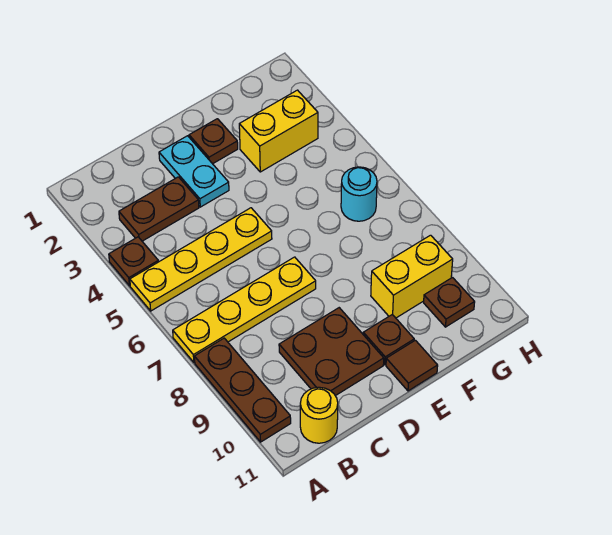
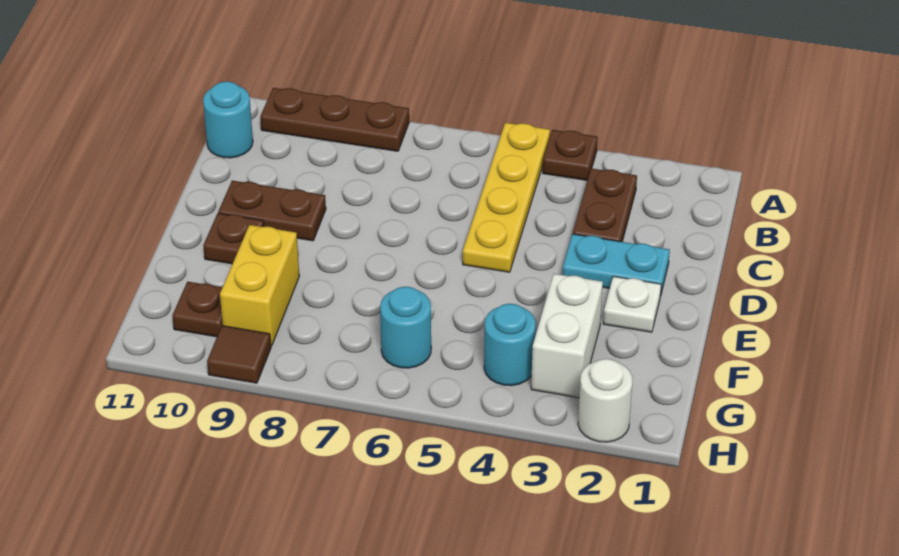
yellow plate A7:D7 level 1 -> none
yellow round brick B11 level 1 -> cyan round brick B11 level 1
brown plate C9:D10 level 1 -> brown plate D9:D10 level 1
brown plate E2 level 1 -> white plate E2 level 1
brown tile E11 level 1 -> brown tile H9 level 1
yellow brick F3:G3 level 1 -> white brick F3:G3 level 1
none -> cyan round brick G4 level 1
none -> white round brick H2 level 1

